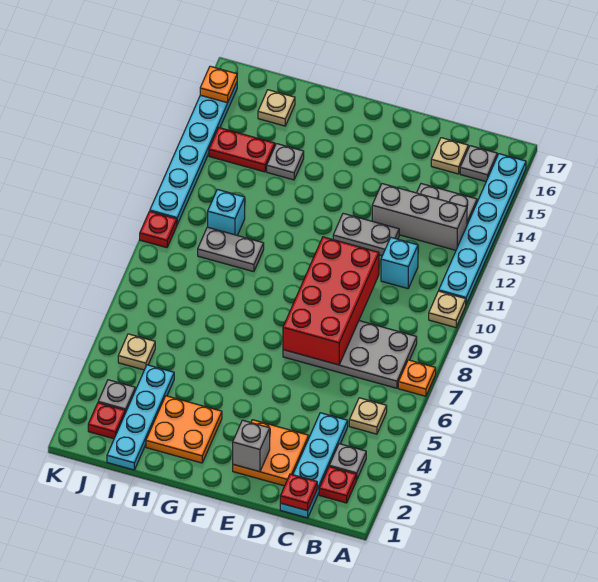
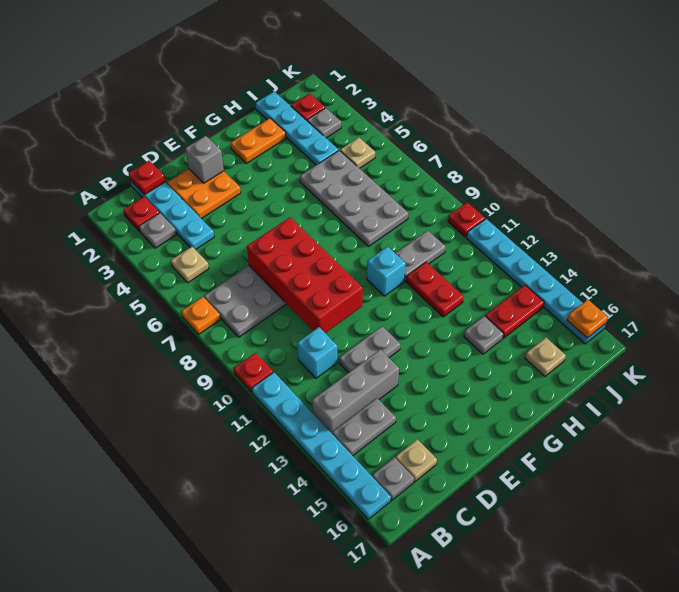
tan plate A10 level 1 -> red plate A10 level 1
orange plate G2:H3 level 1 -> orange plate G2:H2 level 1
none -> grey plate H5:I8 level 1
none -> red plate H11:H12 level 1
cyan brick I11 level 1 -> cyan brick G10 level 1

